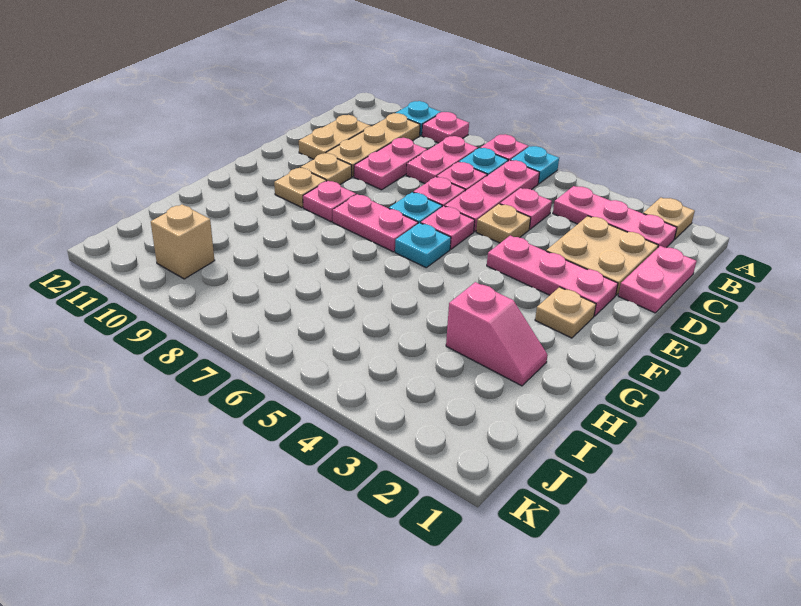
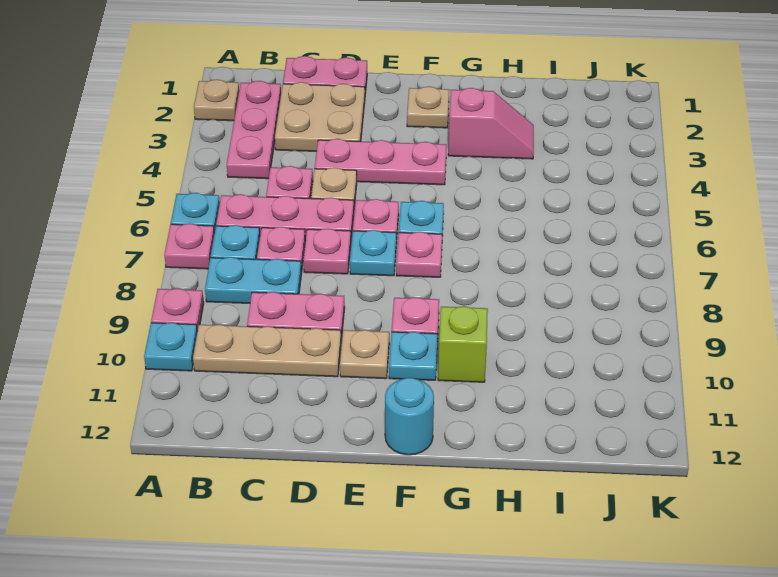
pink plate B8:C8 level 1 -> cyan plate B8:C8 level 1
tan plate C11:D11 level 1 -> none
pink plate E2:E4 level 1 -> pink plate D4:F4 level 1
pink plate F7:F8 level 1 -> pink plate F7 level 1
tan plate F10 level 1 -> cyan plate F10 level 1
none -> cyan round brick F12 level 1
none -> lime brick G10 level 1
pink slope H2:H3 level 1 top 3 -> pink slope G3:H3 level 1 top G
tan brick J10 level 1 -> none

